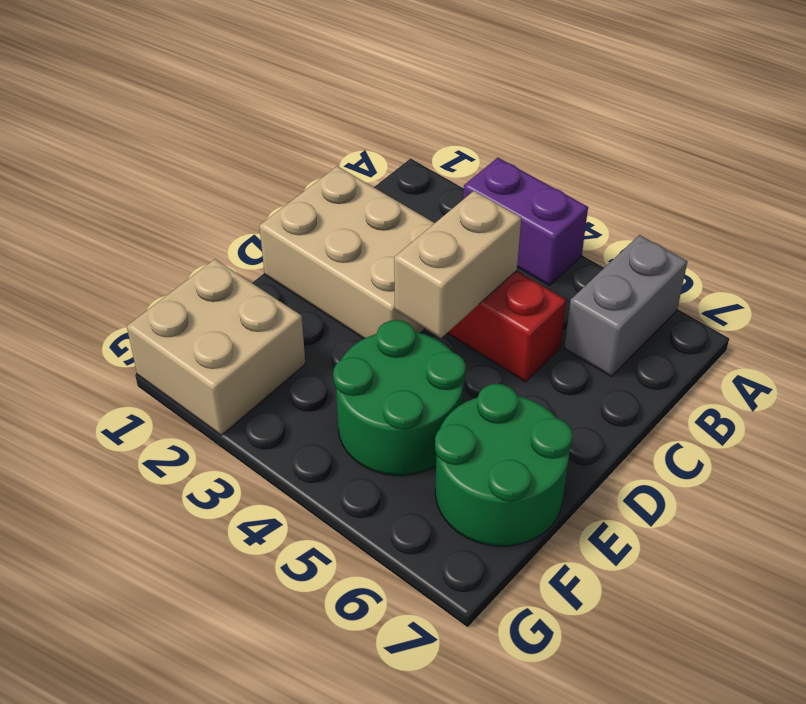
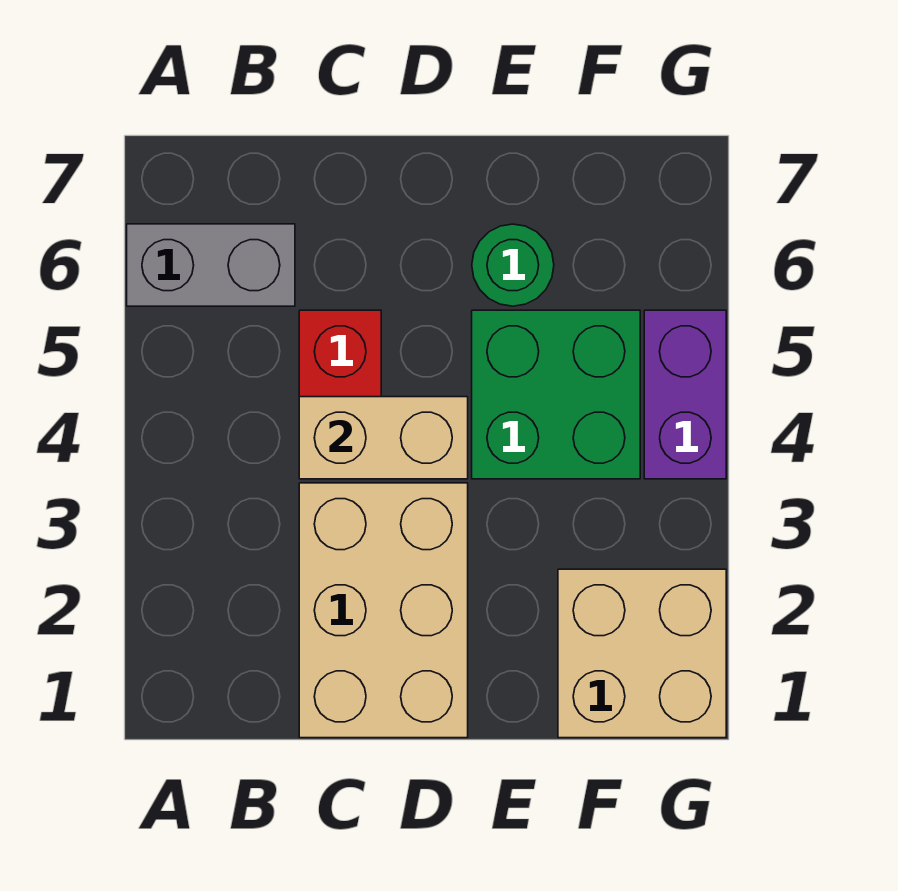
purple brick A3:A4 level 1 -> purple brick G4:G5 level 1
green round brick E4:F5 level 1 -> green brick E4:F5 level 1
green round brick E6:F7 level 1 -> green round brick E6 level 1

